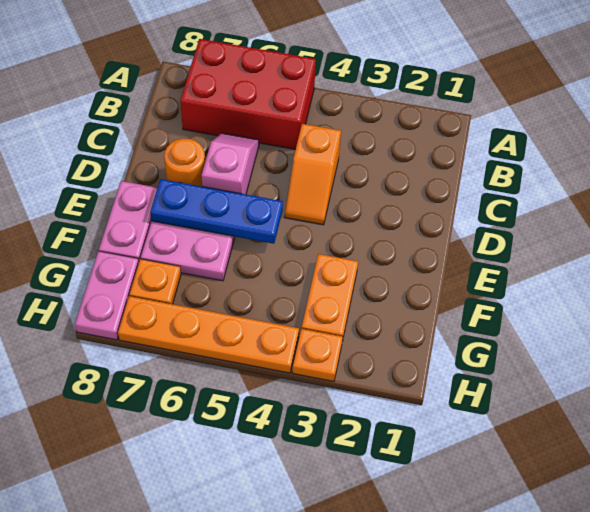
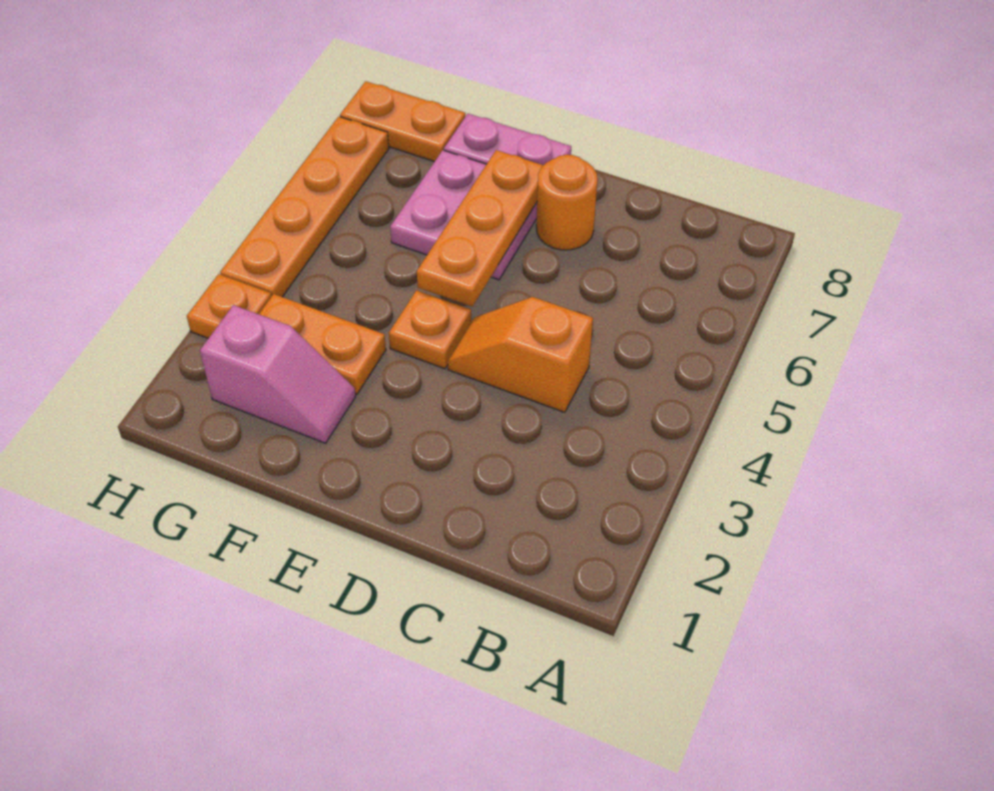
red brick A5:B7 level 1 -> none
pink slope C6:D6 level 1 top D -> pink slope F2:G2 level 1 top G
blue plate E5:E7 level 2 -> orange plate E5:E7 level 2
orange plate G7 level 1 -> orange plate E4 level 1
pink plate G8:H8 level 1 -> orange plate G8:H8 level 1

